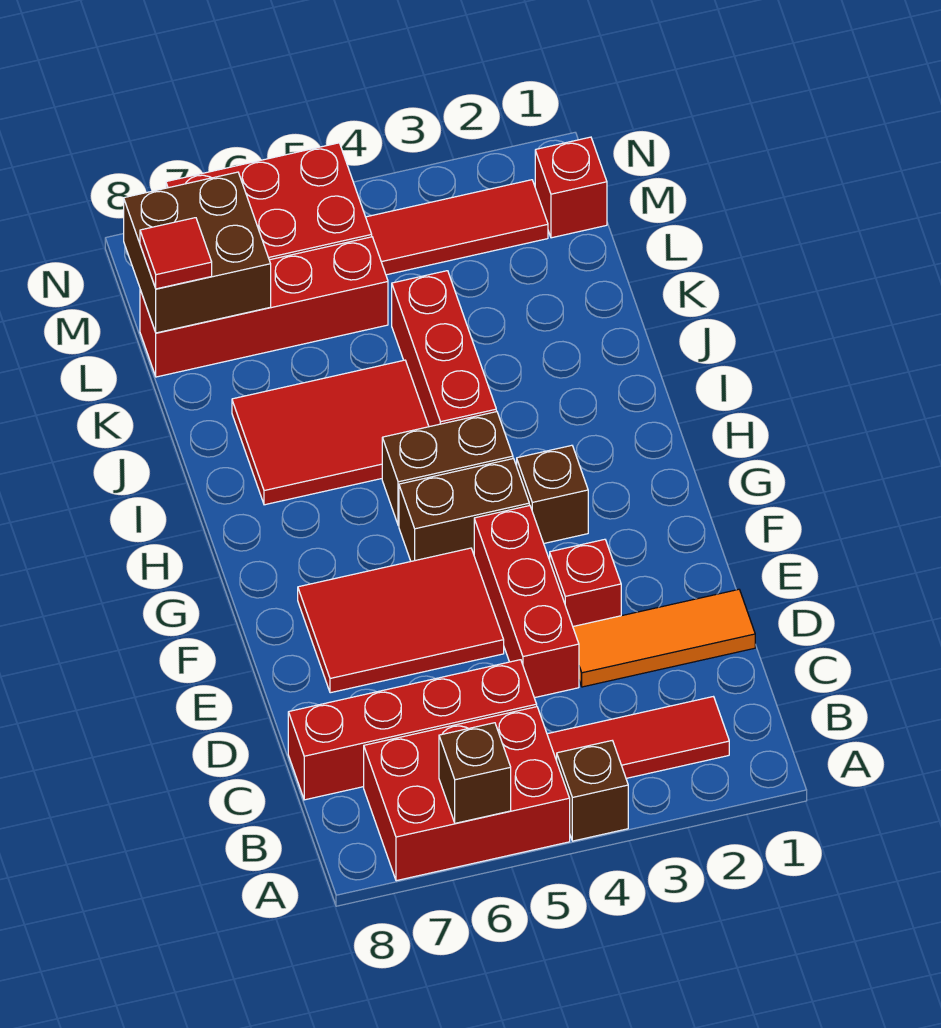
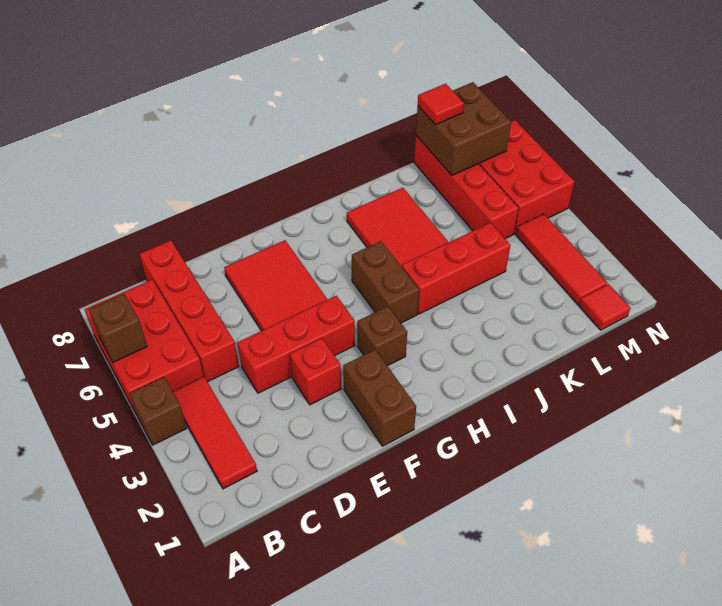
orange tile D1:D3 level 1 -> none
brown brick G4:G5 level 1 -> brown brick F1:F2 level 1
red brick M1 level 1 -> red tile M1 level 1

